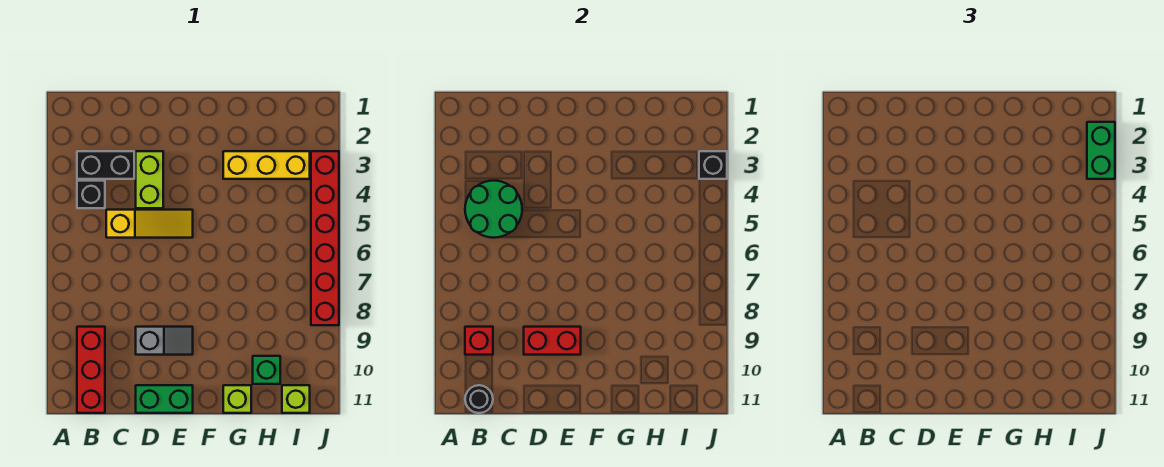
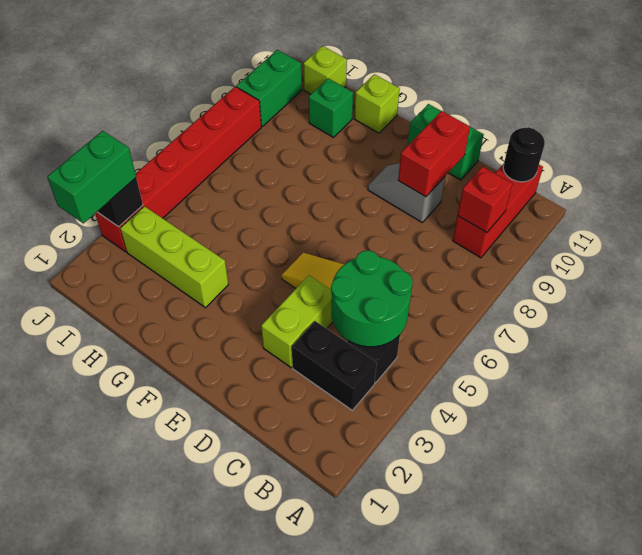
red brick D9:E9 level 2 -> red brick D9:D10 level 2
yellow brick G3:I3 level 1 -> lime brick G3:I3 level 1
none -> green brick J9:J10 level 1

